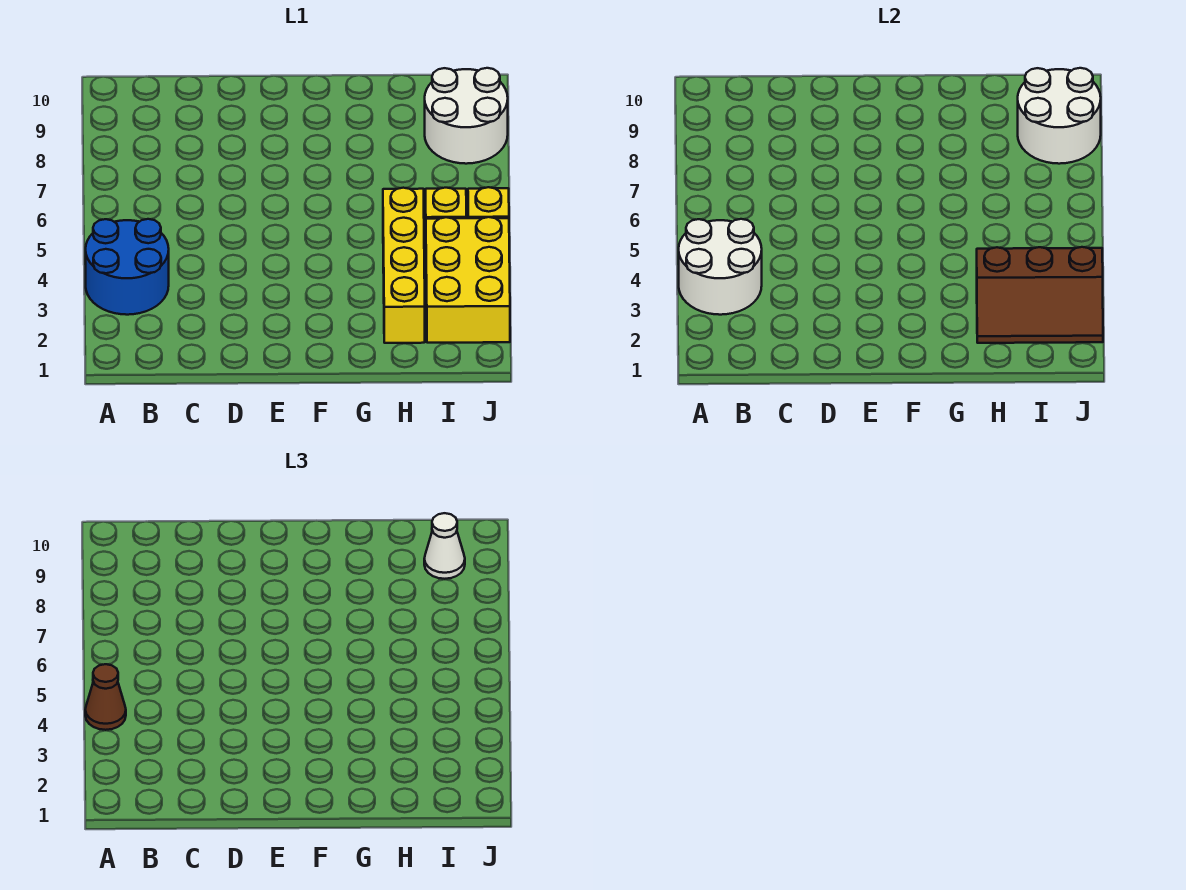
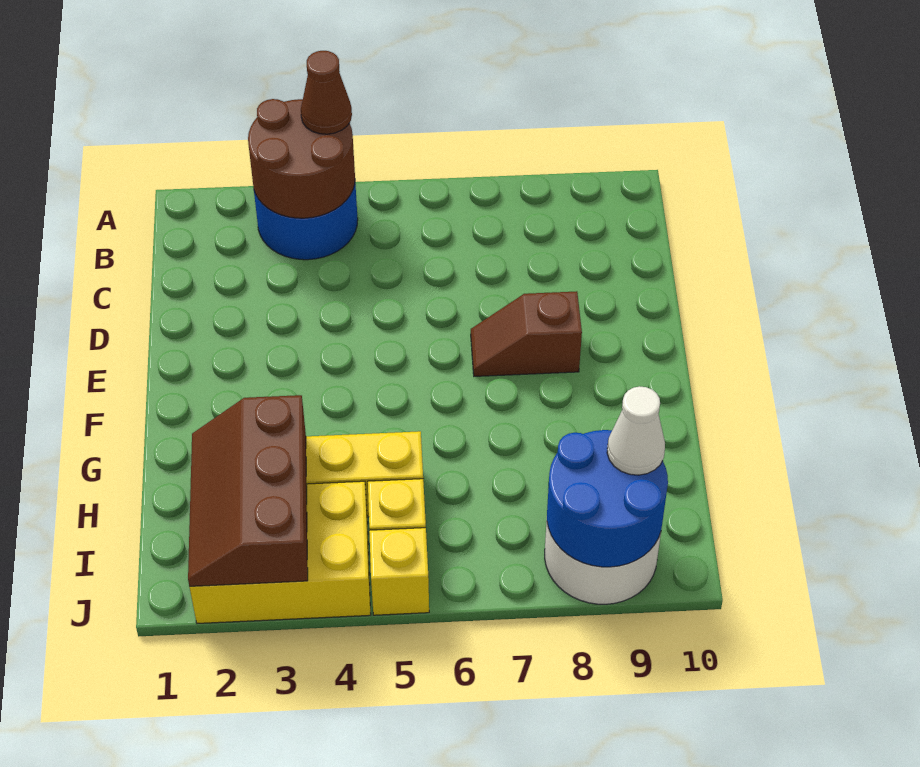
white round brick A3:B4 level 2 -> brown round brick A3:B4 level 2
none -> brown slope E7:E8 level 1 top 8
white round brick I8:J9 level 2 -> blue round brick I8:J9 level 2

